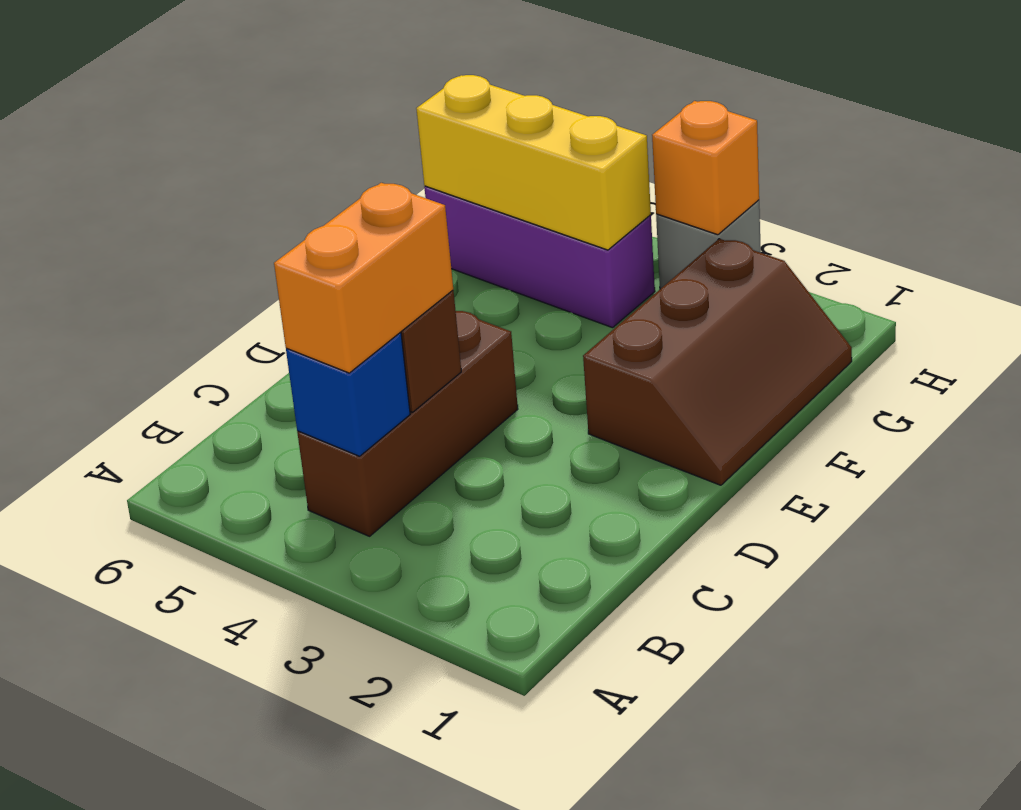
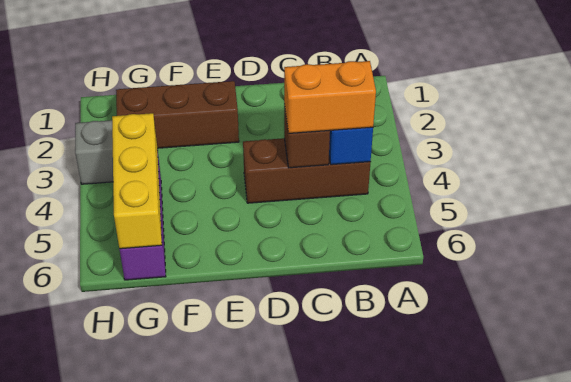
orange brick H3 level 2 -> none

